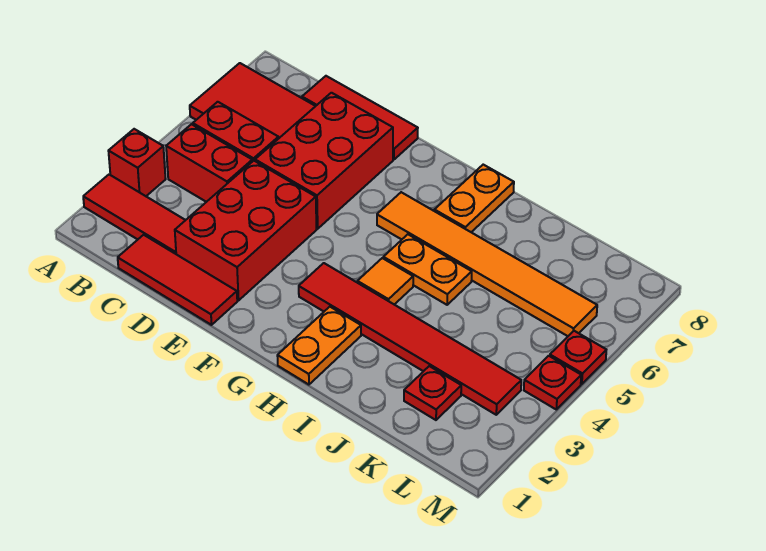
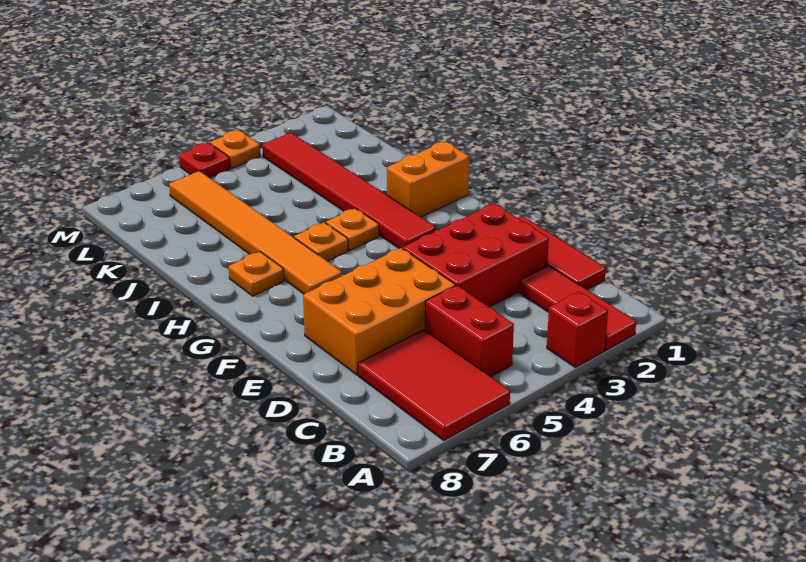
red brick B4:C4 level 1 -> none
red tile C8:E8 level 1 -> none
red brick D5:E7 level 1 -> orange brick D5:E7 level 1
orange plate H1:H2 level 1 -> orange brick H1:H2 level 1
orange tile H4 level 1 -> orange plate H4 level 1
orange plate H5:I5 level 1 -> orange plate H5 level 1
orange plate H7:H8 level 1 -> orange plate H7 level 1
red plate K2 level 1 -> none
red plate M4 level 1 -> orange plate M4 level 1

